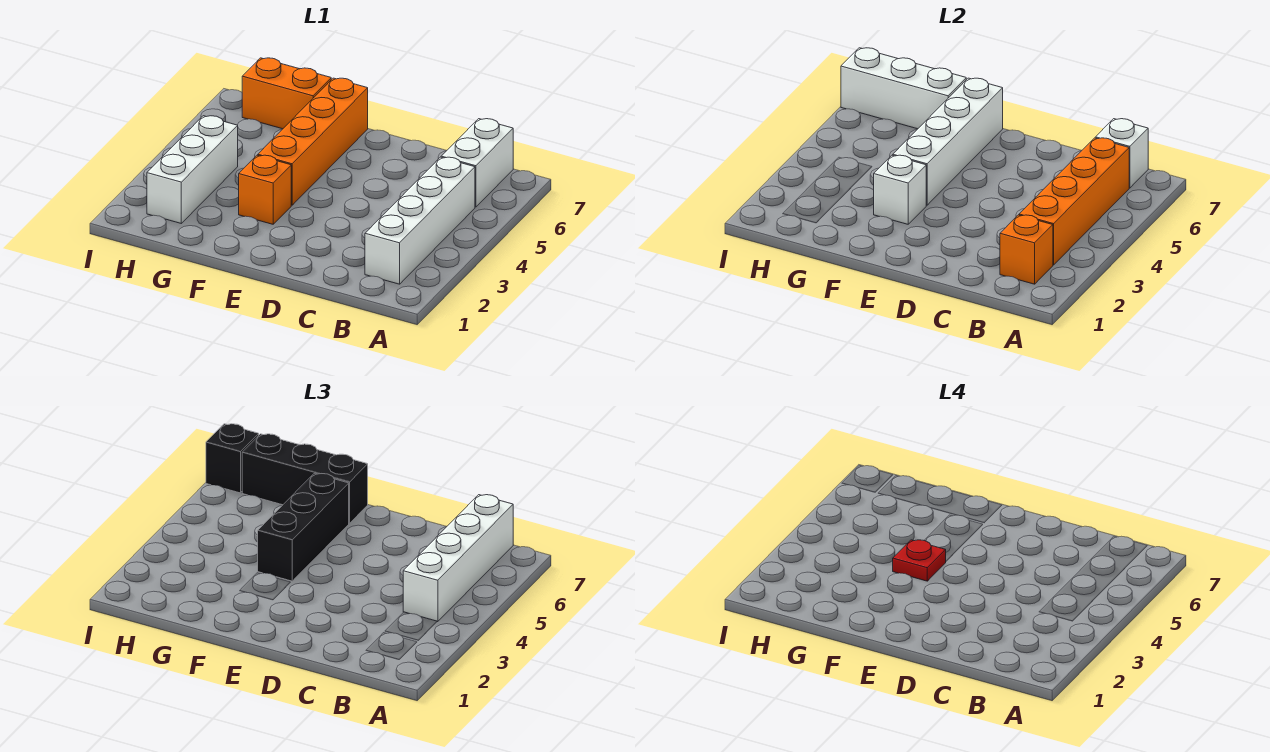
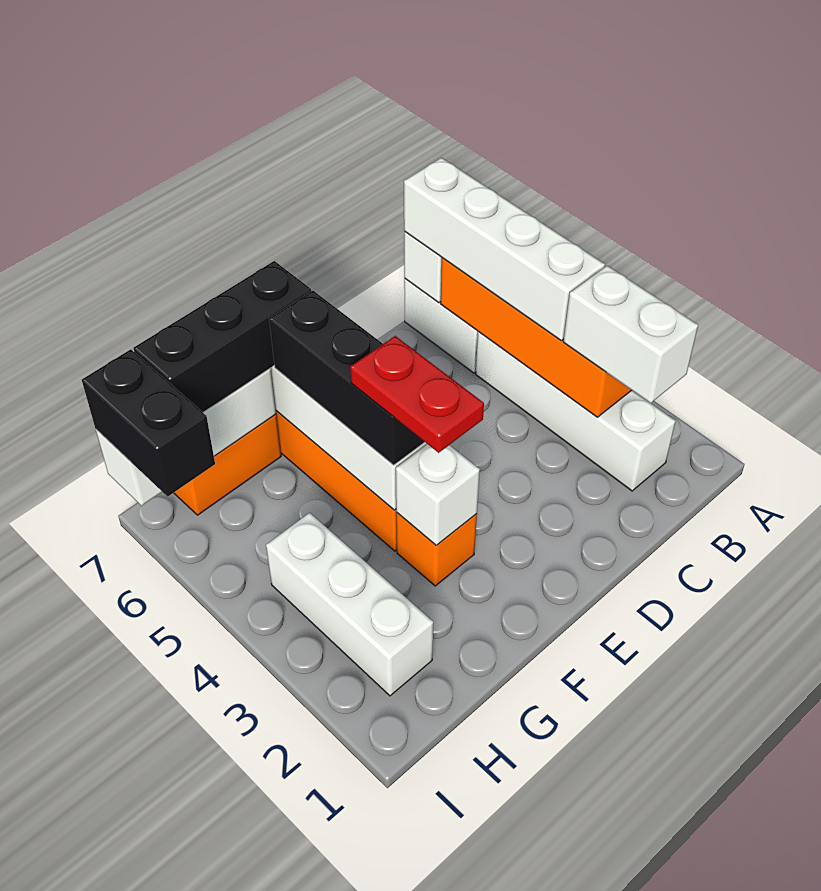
orange brick B2 level 2 -> none
none -> white brick B2:B3 level 3
red plate F4 level 4 -> red plate F3:F4 level 4
black brick I7 level 3 -> black brick I6:I7 level 3

